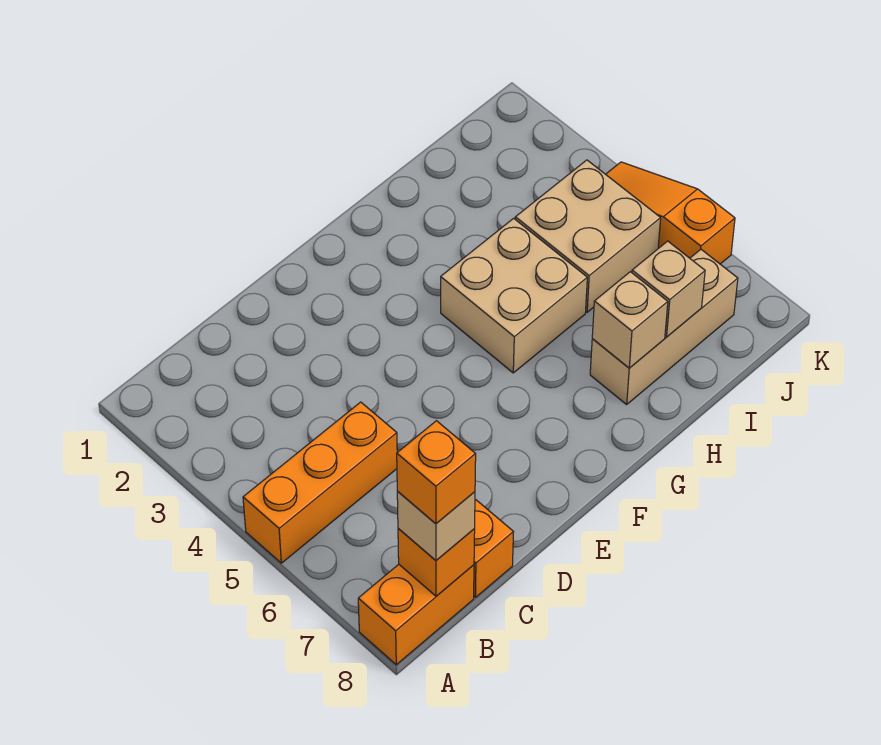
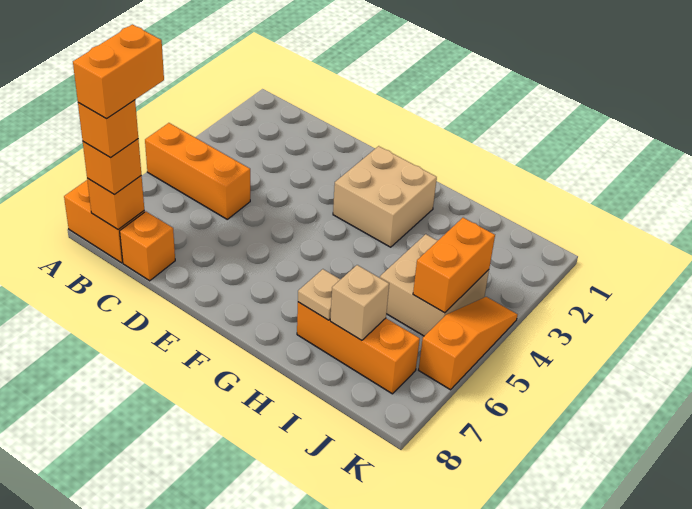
none -> orange brick B7:B8 level 5
tan brick B8 level 3 -> orange brick B8 level 3
tan brick G4:H5 level 1 -> tan brick F2:G3 level 1
tan brick H7:J7 level 1 -> orange brick H7:J7 level 1
tan brick H7 level 2 -> tan plate H7 level 2
none -> orange brick J4:J5 level 2

